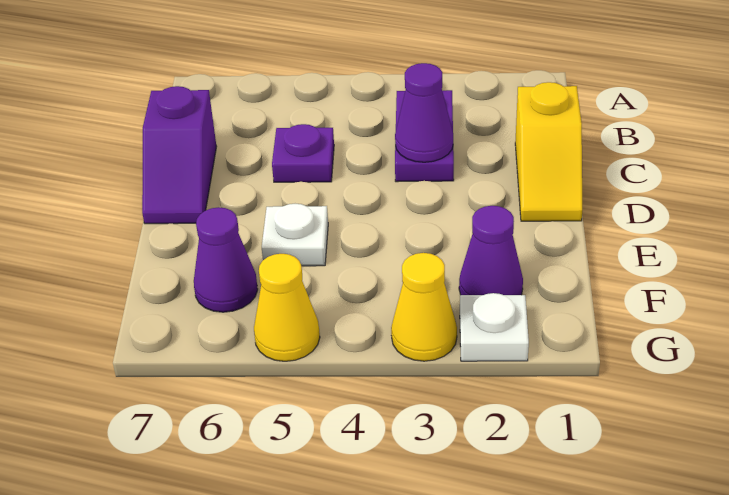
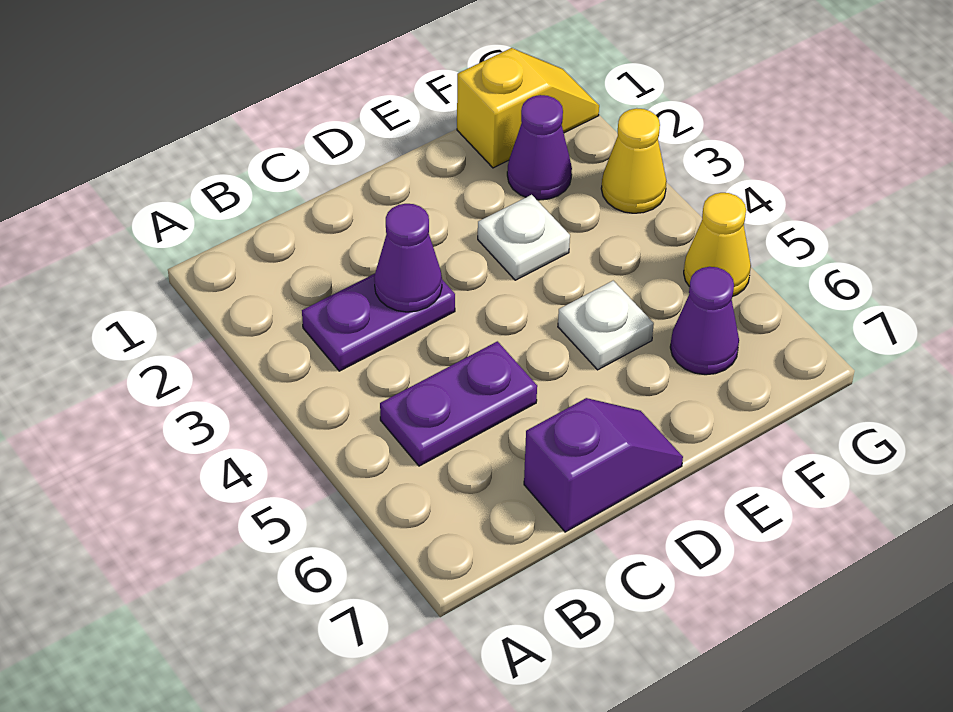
yellow slope C1:D1 level 1 top C -> yellow slope F1:G1 level 1 top F
purple plate C5 level 1 -> purple plate B5:C5 level 1
white plate G2 level 1 -> white plate E3 level 1

